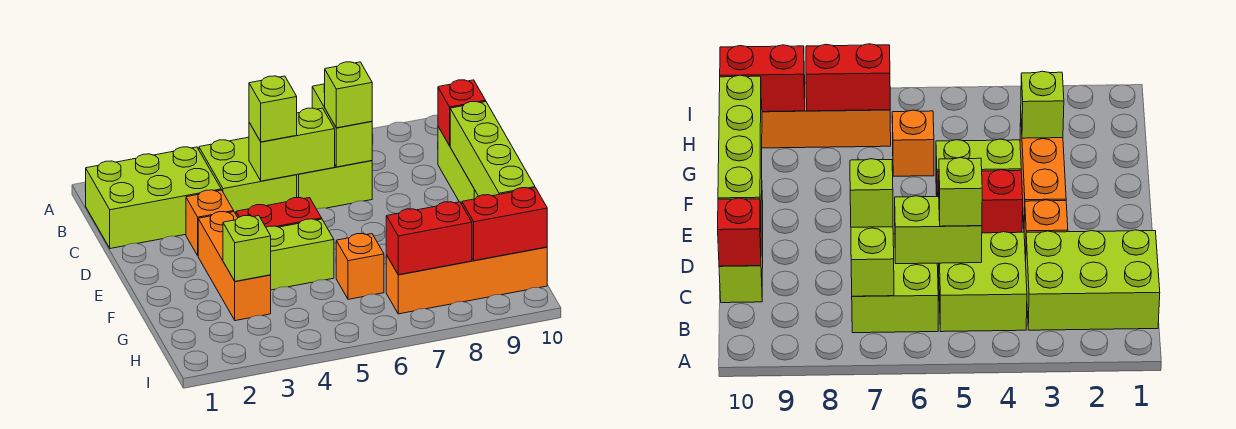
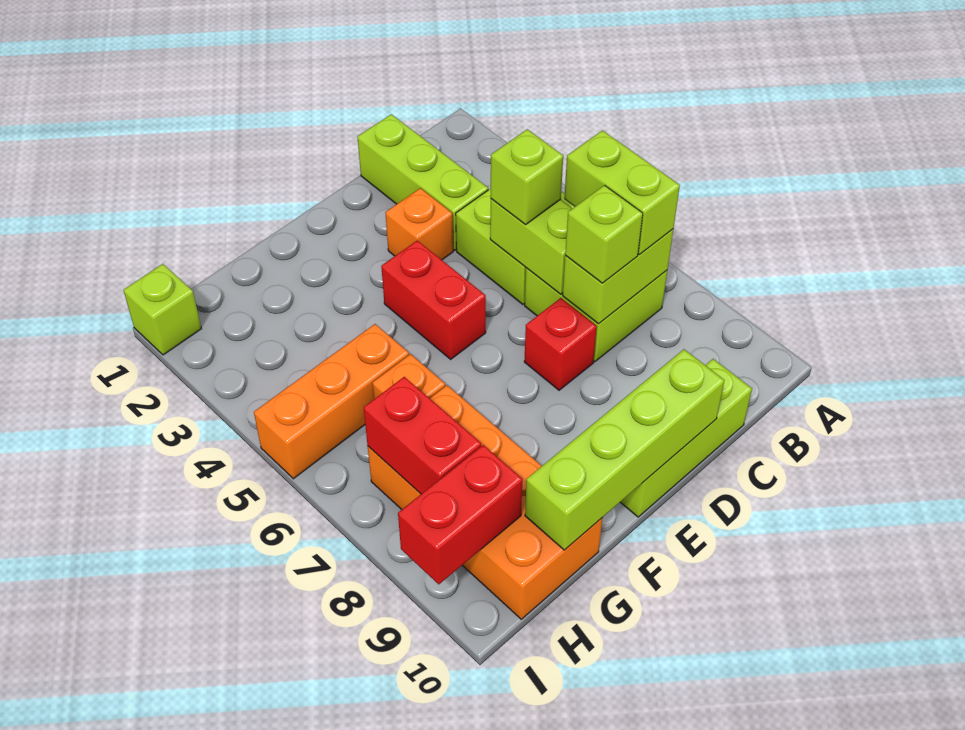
lime brick B1:C3 level 1 -> lime brick C1:C3 level 1
red brick C10 level 2 -> red brick D7 level 1
orange brick E3:G3 level 1 -> orange brick G5:I5 level 1
lime brick F4:F5 level 1 -> lime brick B6:B7 level 3
lime brick G3 level 2 -> lime brick I1 level 1
orange brick H7:H10 level 1 -> orange brick G7:H10 level 1
red brick H9:H10 level 2 -> red brick H9:I9 level 2

